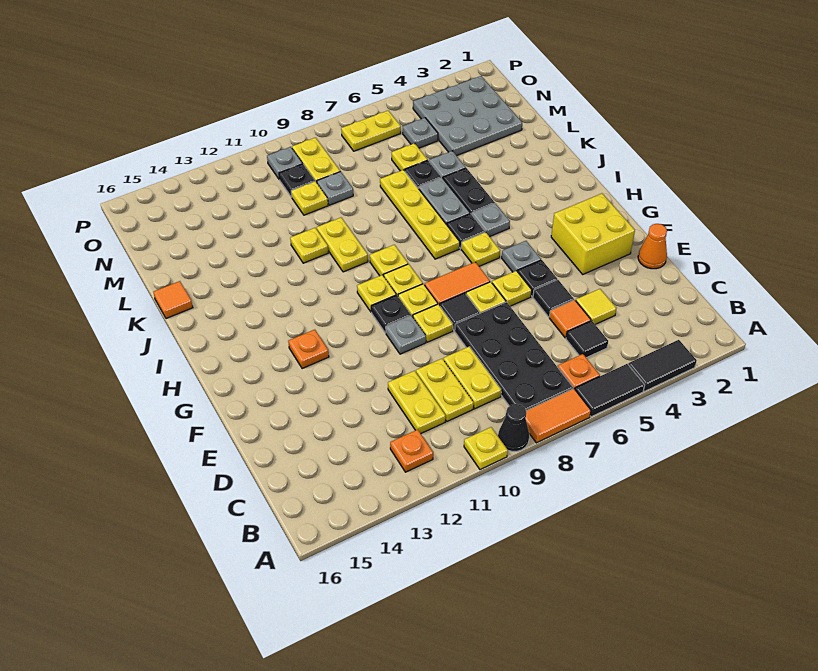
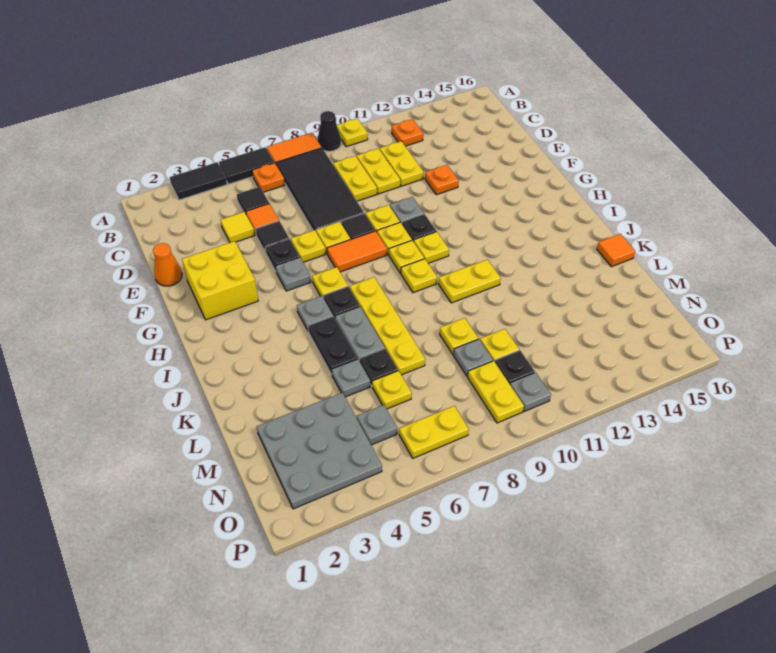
black plate B7:E8 level 1 -> black tile B7:E8 level 1
orange plate G13 level 1 -> orange plate E12 level 1
yellow plate J10:K10 level 1 -> yellow plate J10:J11 level 1
yellow plate K11 level 1 -> yellow plate L9 level 1

